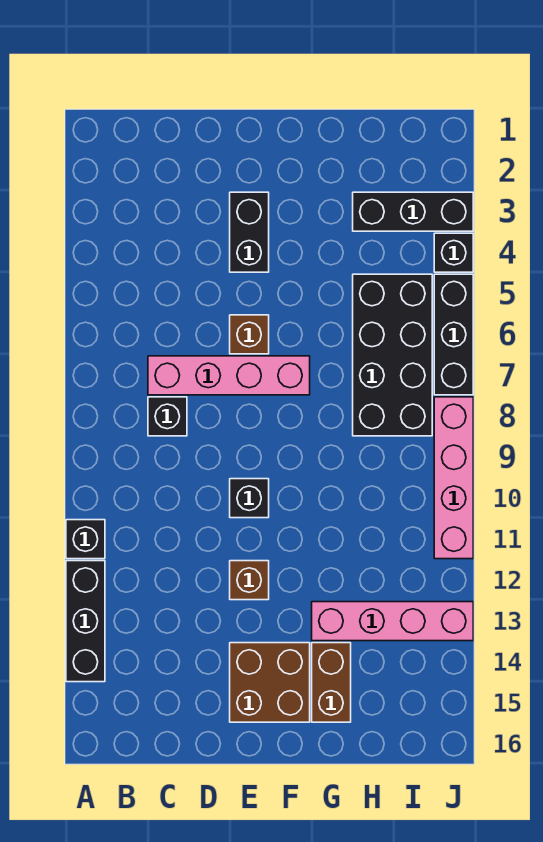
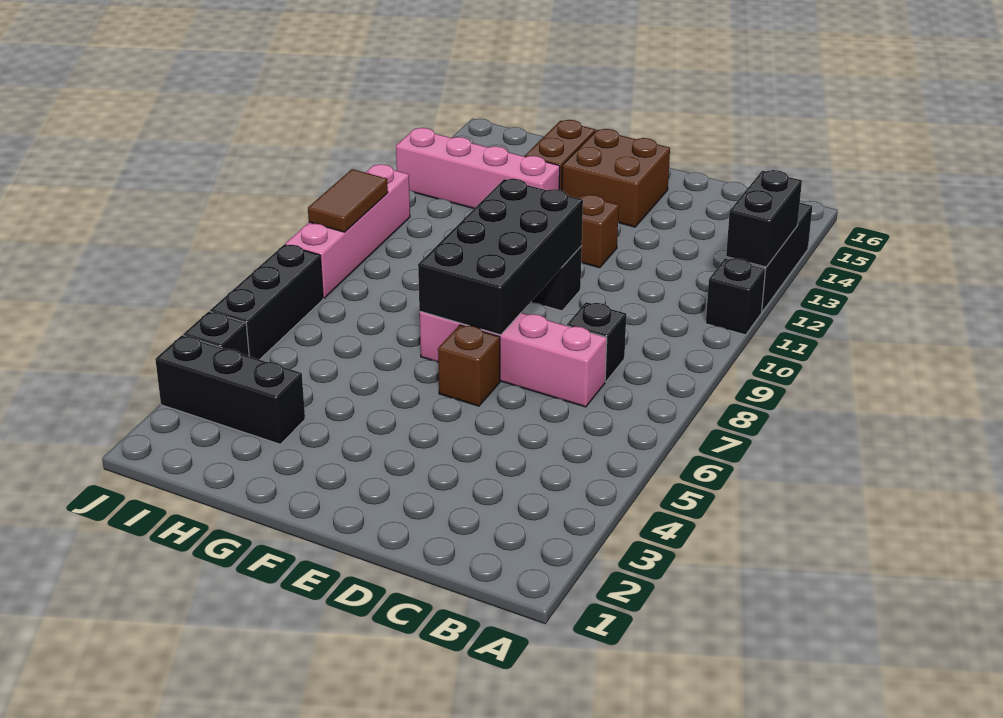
black brick E3:E4 level 1 -> black brick A12:A13 level 2
black brick H5:I8 level 1 -> black brick E7:F10 level 2
none -> brown tile J9:J10 level 2

